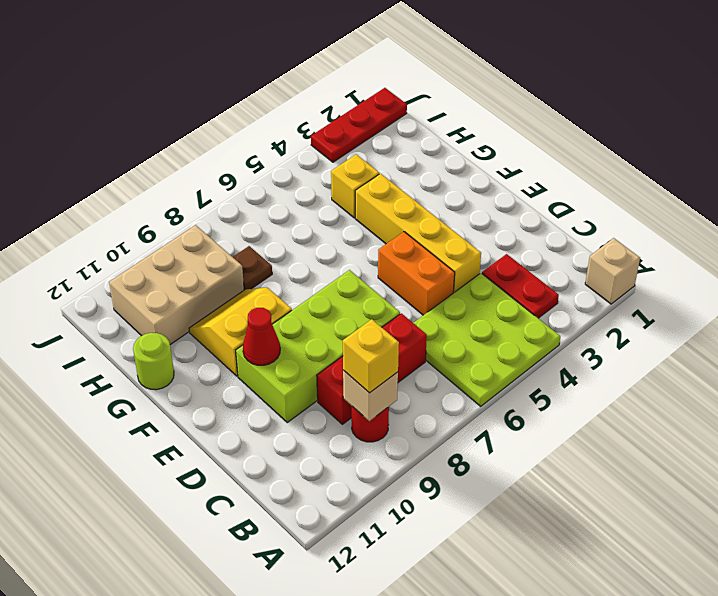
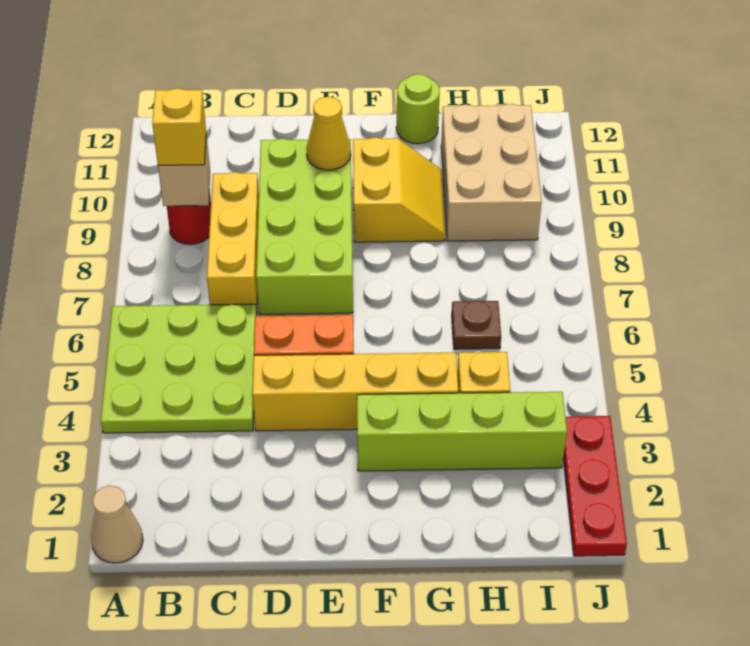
tan brick A1 level 1 -> tan cone A1 level 1
red plate B3:C3 level 1 -> none
red brick C7:C9 level 1 -> yellow brick C7:C9 level 1
red cone E10 level 2 -> yellow cone E10 level 2
none -> lime brick F3:I3 level 1
brown plate H8 level 1 -> brown plate H6 level 1

